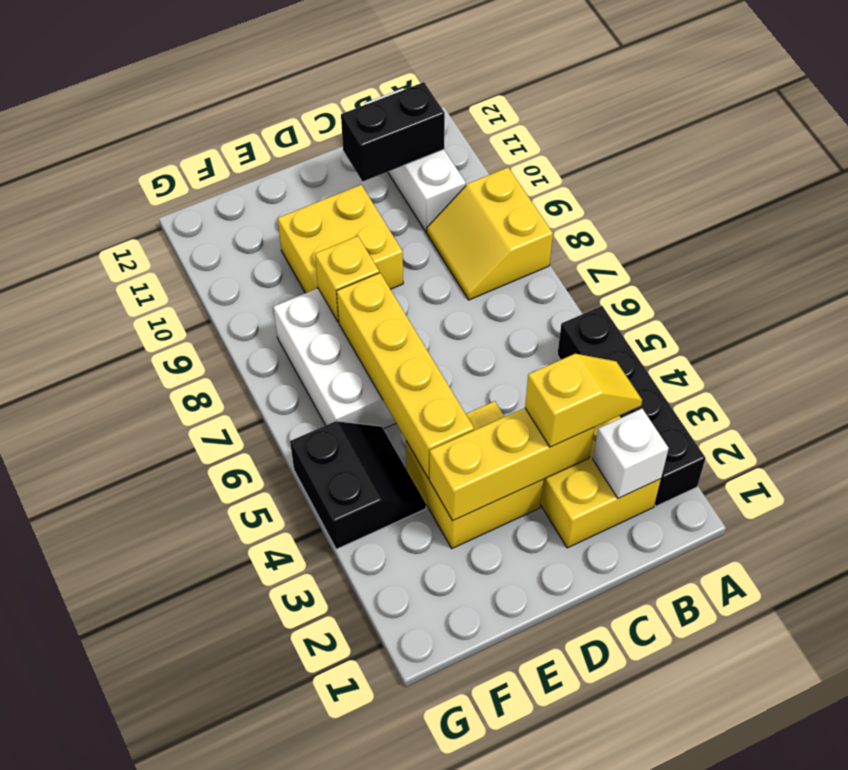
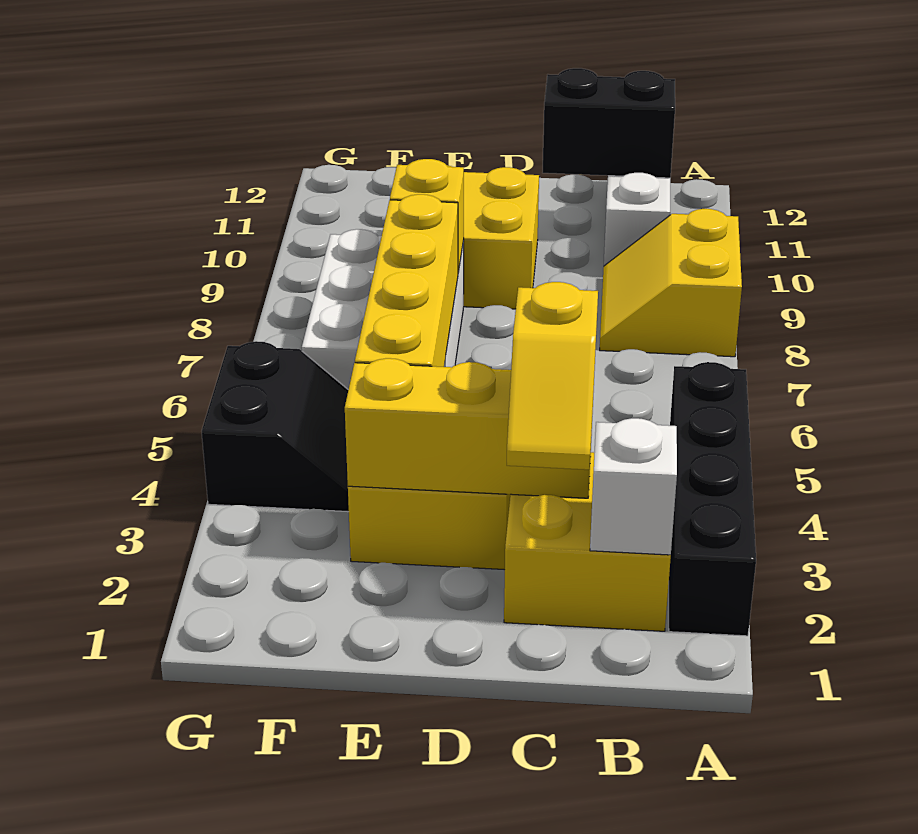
yellow slope B3:C3 level 3 top C -> yellow slope C2:C3 level 3 top 3

